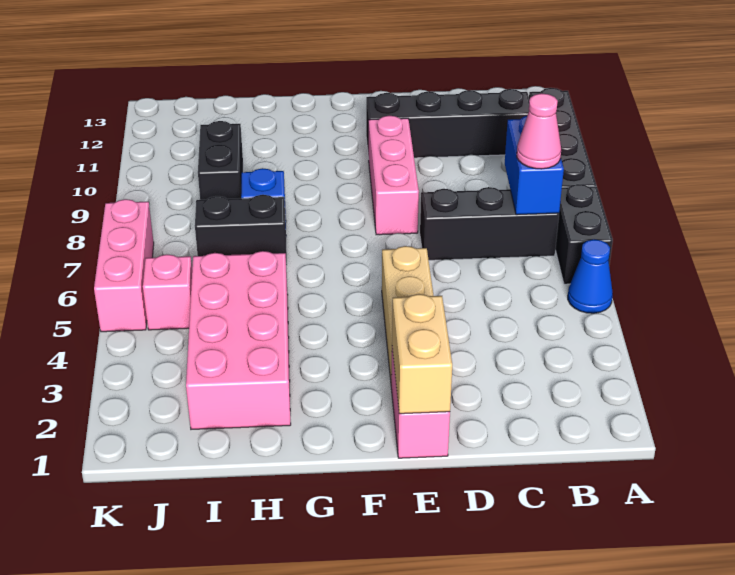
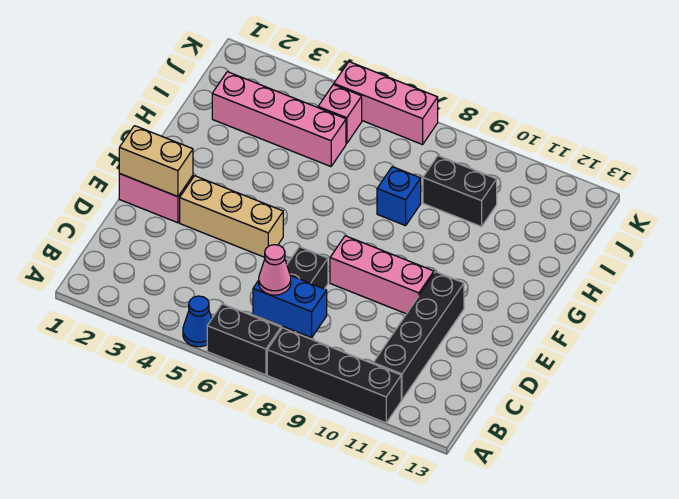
pink brick H2:I5 level 1 -> pink brick I2:I5 level 1
black brick H7:I7 level 1 -> none

